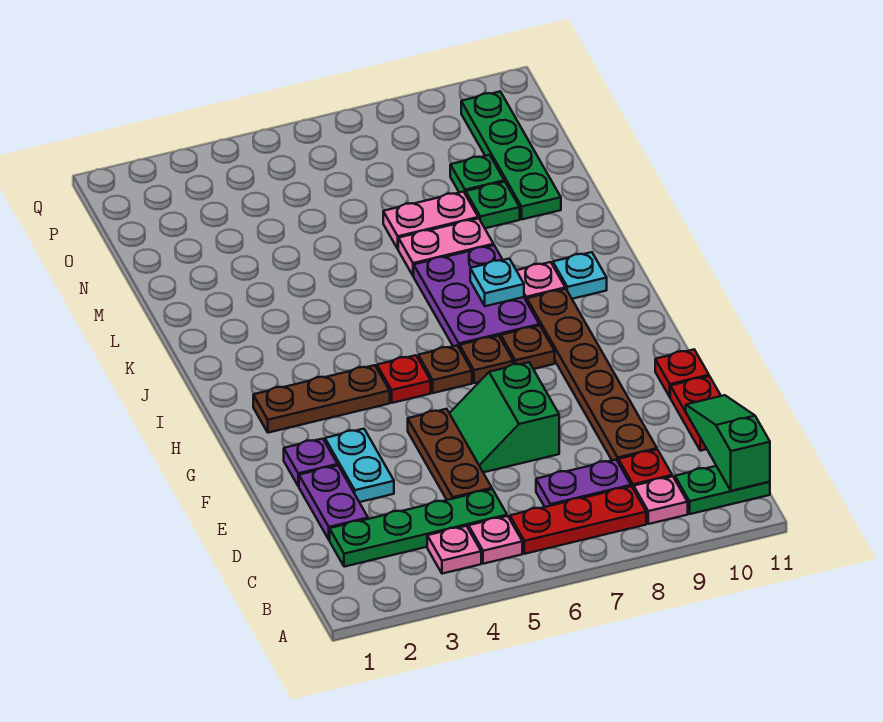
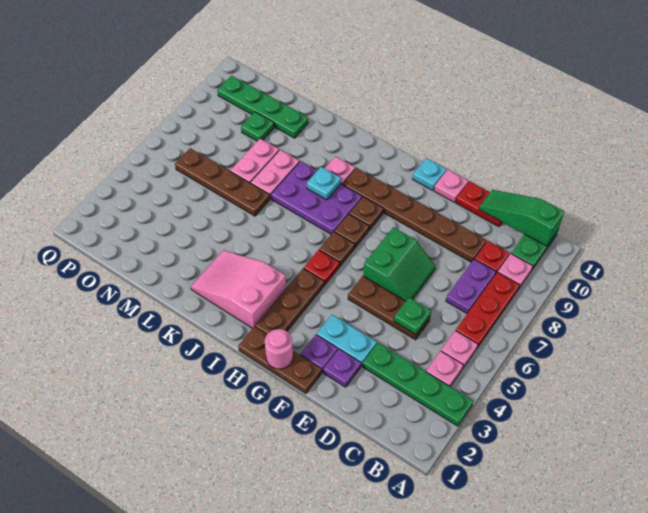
green plate C2:C5 level 1 -> green plate A3:D3 level 1
purple plate D2:E2 level 1 -> purple plate E2 level 1
green slope E6:F7 level 1 top 7 -> green slope E6:F7 level 1 top F
none -> brown plate F1:H1 level 1
red plate F11 level 1 -> pink plate F11 level 1
none -> pink round brick G1 level 2
none -> pink slope I2:K3 level 1 top I
cyan plate J10 level 1 -> cyan plate G11 level 1
none -> brown plate L6:O6 level 1
green plate M9 level 1 -> green plate D5 level 2

